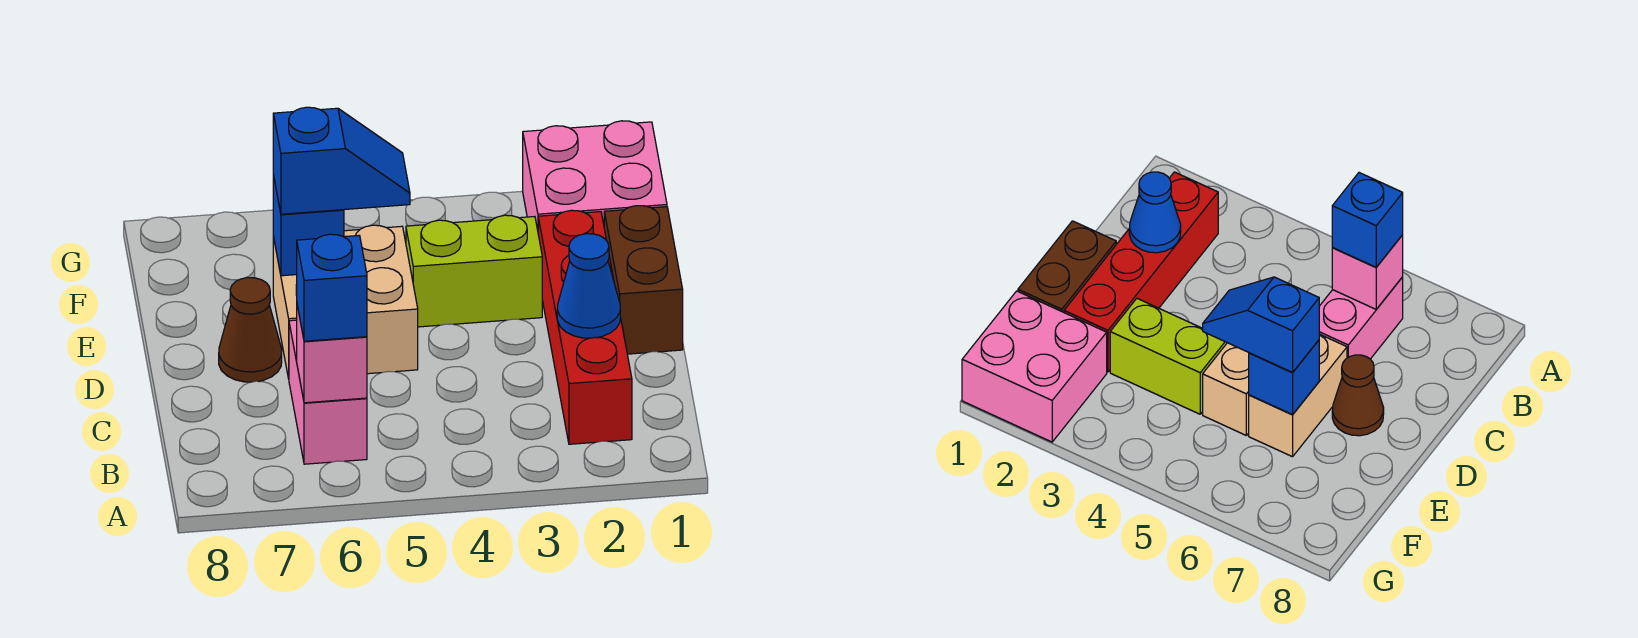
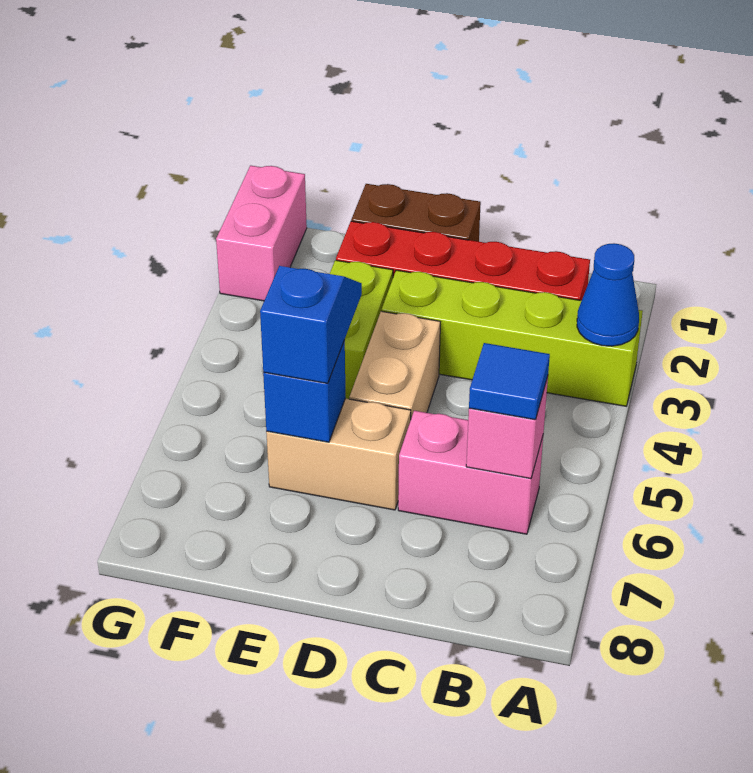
none -> lime brick A3:D3 level 1
blue brick B6 level 3 -> blue tile B6 level 3
blue cone C2 level 2 -> blue cone A3 level 2
tan brick D5:E5 level 1 -> tan brick D4:D5 level 1
brown cone D7 level 1 -> none
pink brick F1:G2 level 1 -> pink brick G1:G2 level 1

